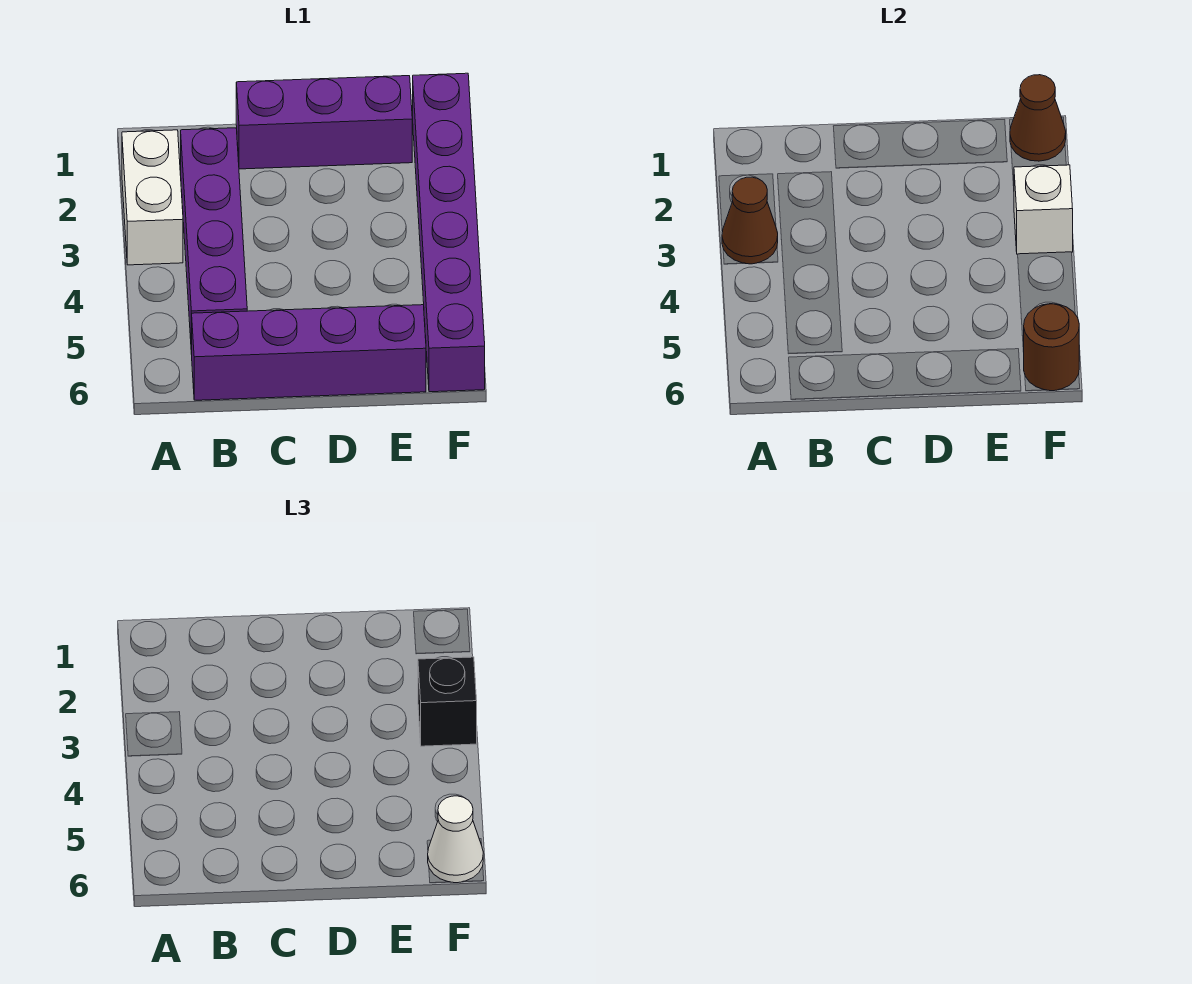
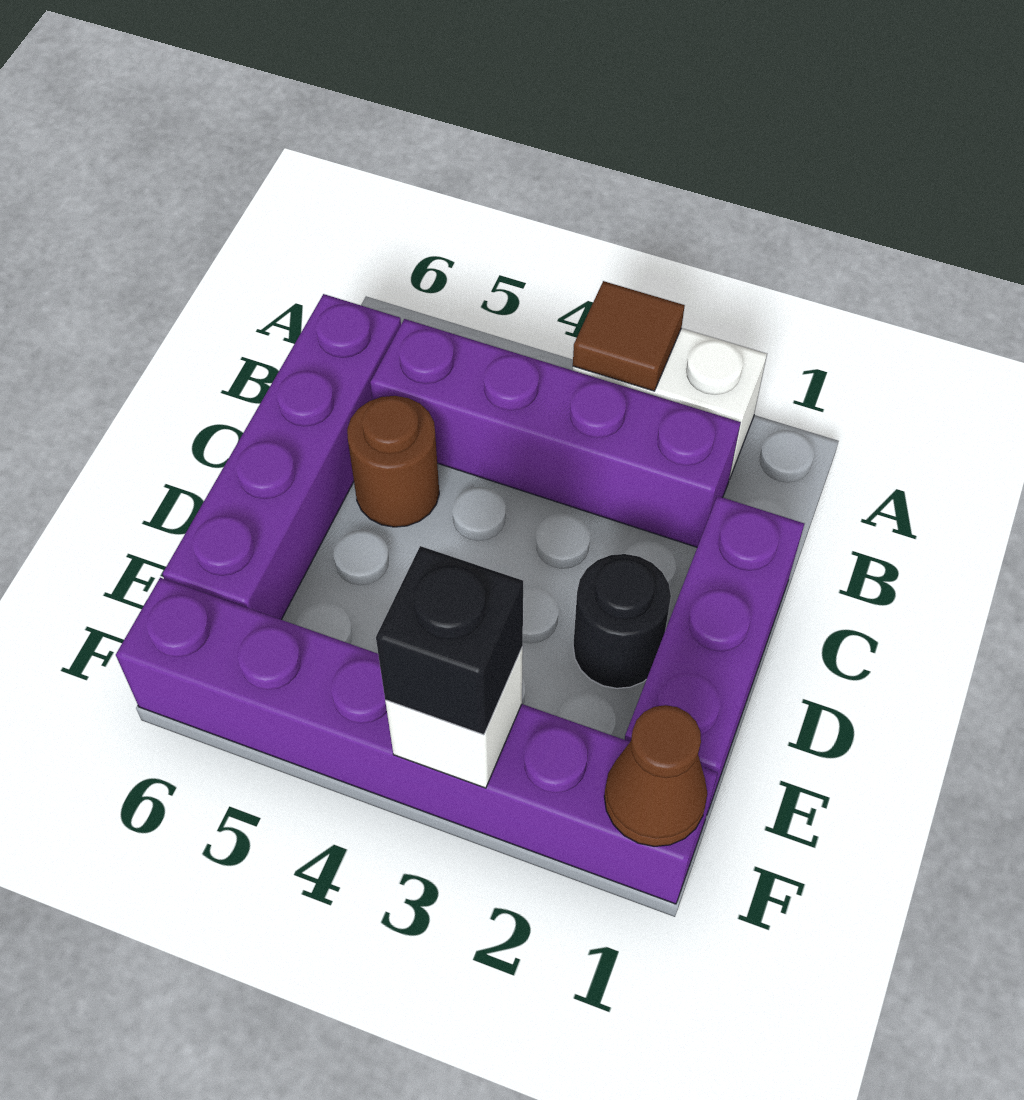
brown cone A3 level 2 -> brown tile A3 level 2
none -> black round brick D2 level 1
brown round brick F6 level 2 -> brown round brick C5 level 1
white cone F6 level 3 -> none

